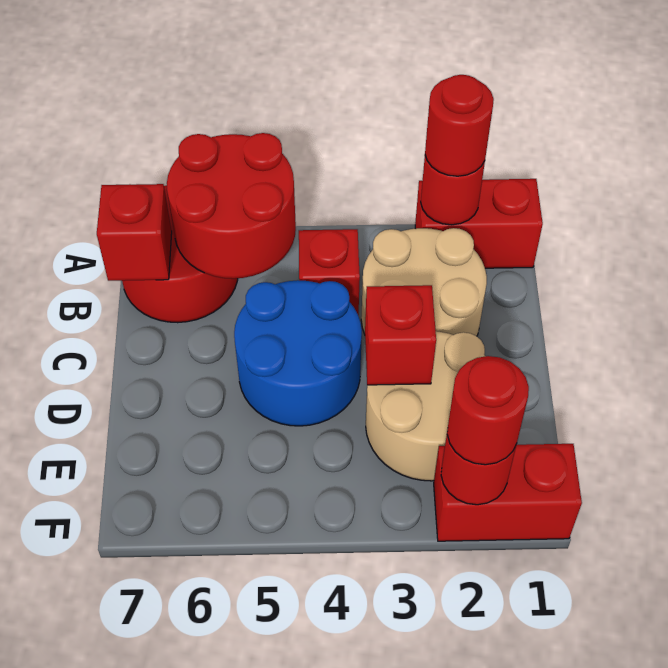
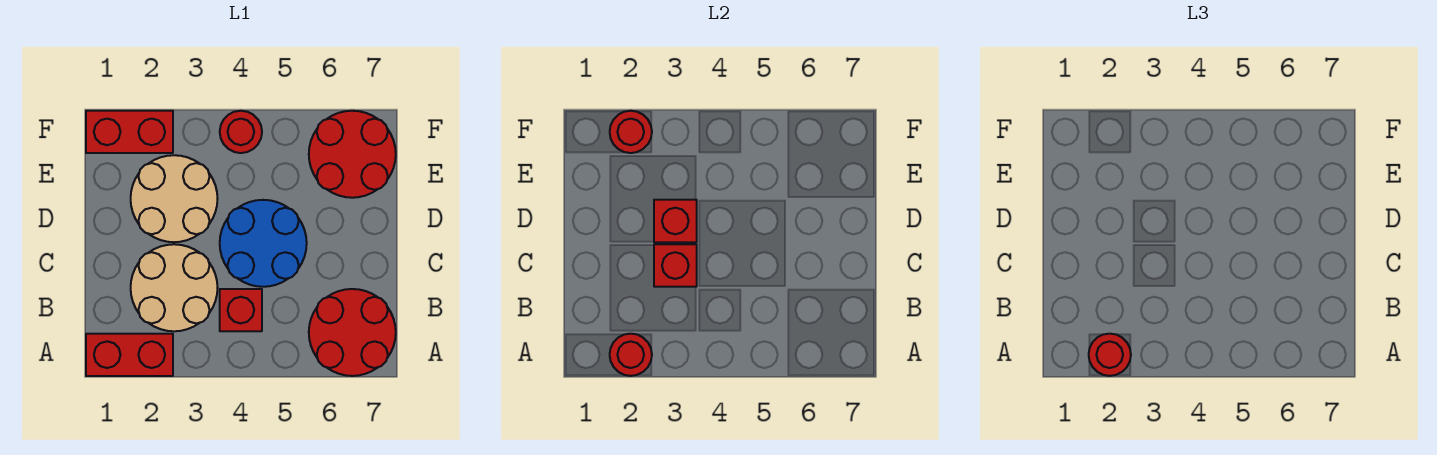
red round brick A5:B6 level 2 -> red round brick E6:F7 level 1
red brick B7 level 2 -> red brick C3 level 2
red round brick F2 level 3 -> red round brick F4 level 1

